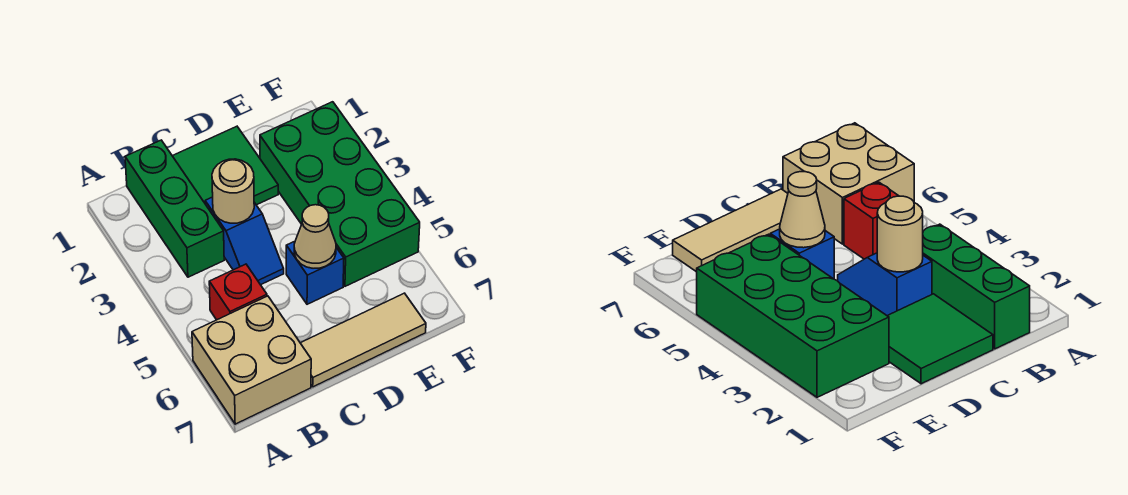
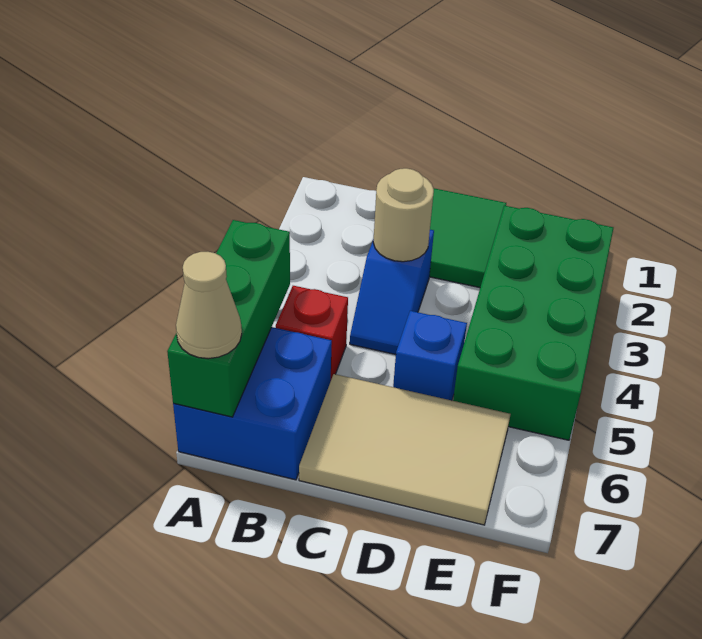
tan brick A6:B7 level 1 -> blue brick A6:B7 level 1
green brick B1:B3 level 1 -> green brick A5:A7 level 2
tan tile C7:E7 level 1 -> tan tile C6:E7 level 1
tan cone D5 level 2 -> tan cone A7 level 3

